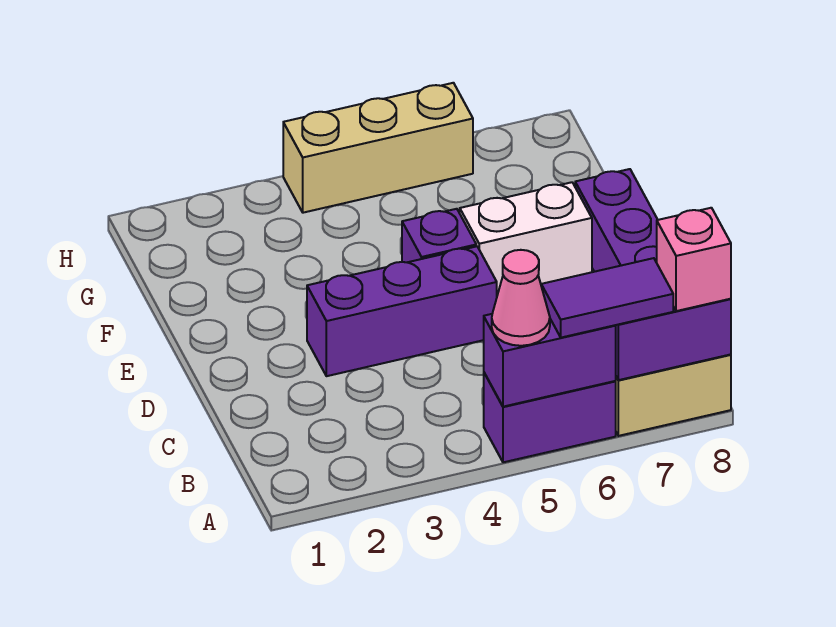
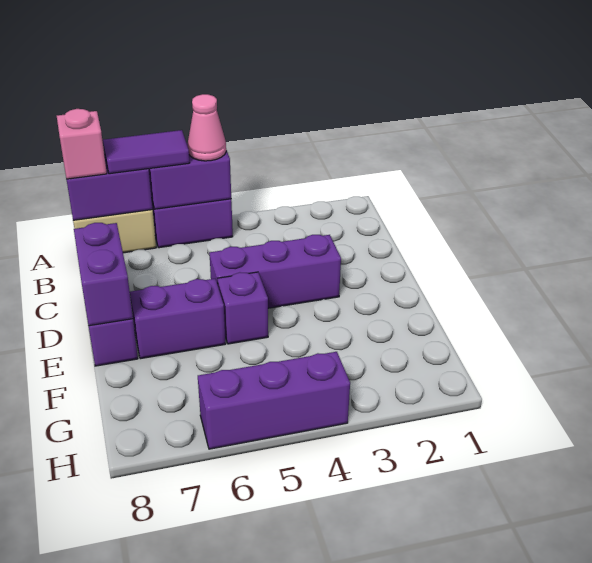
none -> purple brick D8:E8 level 2
white brick E6:E7 level 1 -> purple brick E6:E7 level 1
tan brick H4:H6 level 1 -> purple brick H4:H6 level 1

